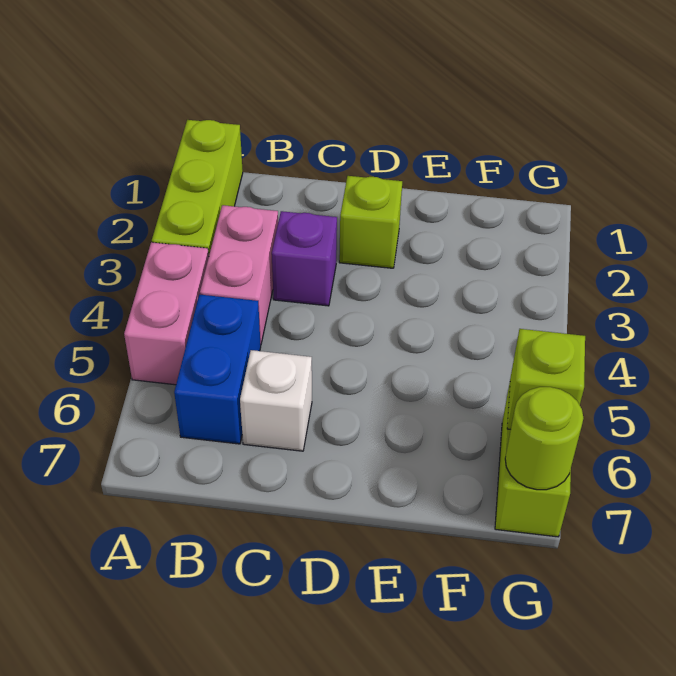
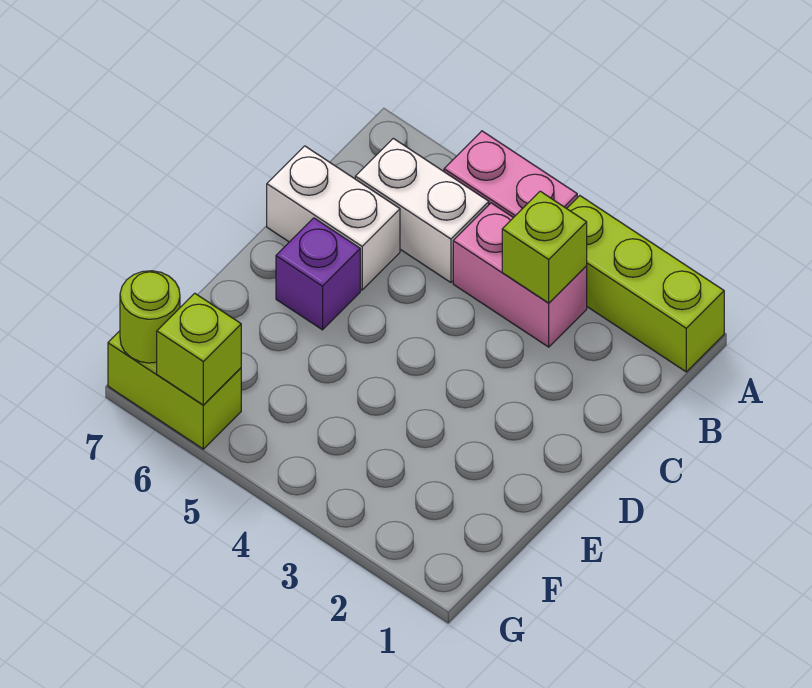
blue brick B5:B6 level 1 -> white brick B5:B6 level 1
purple brick C3 level 1 -> purple brick D6 level 1
white brick C6 level 1 -> white brick C6:C7 level 1
lime brick D2 level 1 -> lime brick B3 level 2

